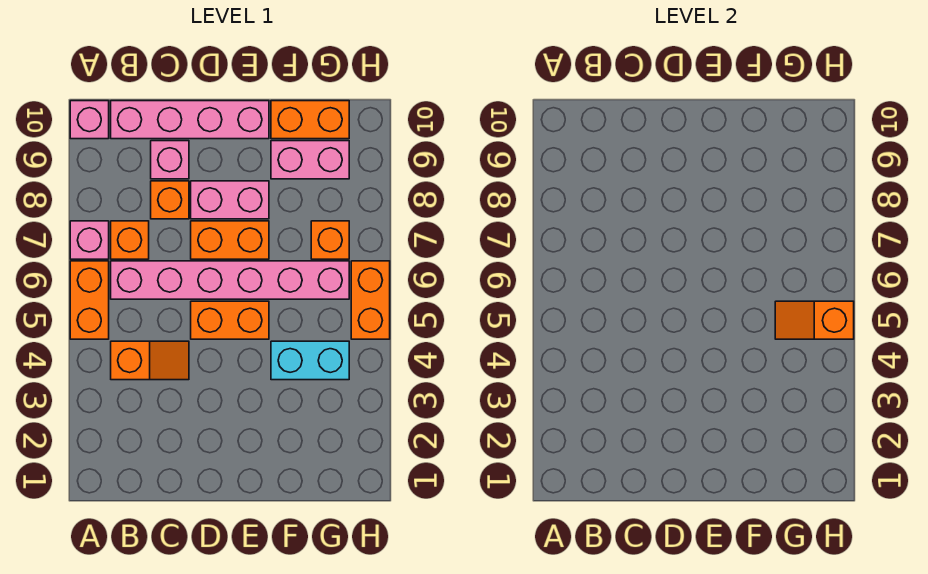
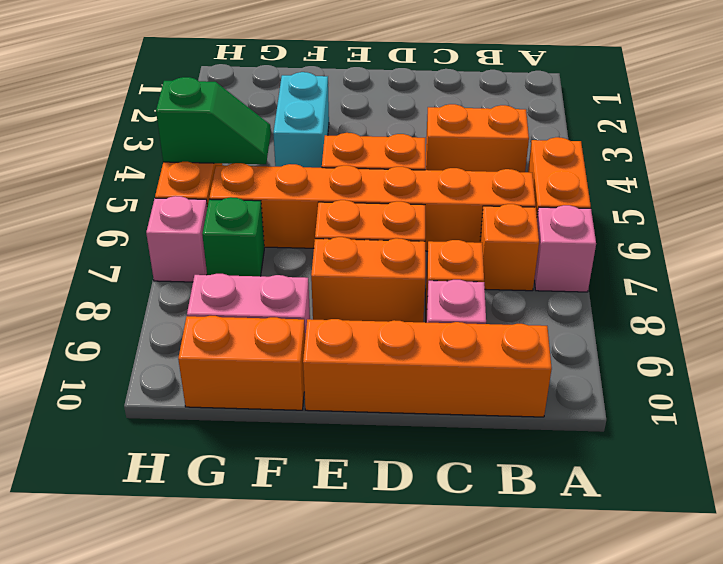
pink brick A10 level 1 -> pink brick H7 level 1
orange slope B4:C4 level 1 top B -> orange brick B4:C4 level 1
pink brick B6:G6 level 1 -> orange brick B6:G6 level 1
pink brick B10:E10 level 1 -> orange brick B10:E10 level 1
pink brick D8:E8 level 1 -> orange brick D8:E8 level 1
cyan brick F4:G4 level 1 -> cyan brick F3:F4 level 1
orange slope G5:H5 level 2 top H -> green slope G5:H5 level 2 top H
orange brick G7 level 1 -> green brick G7 level 1

